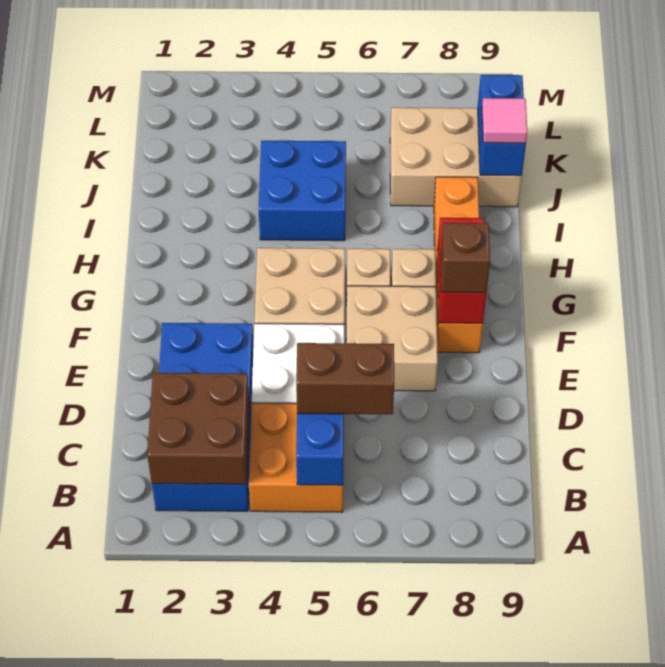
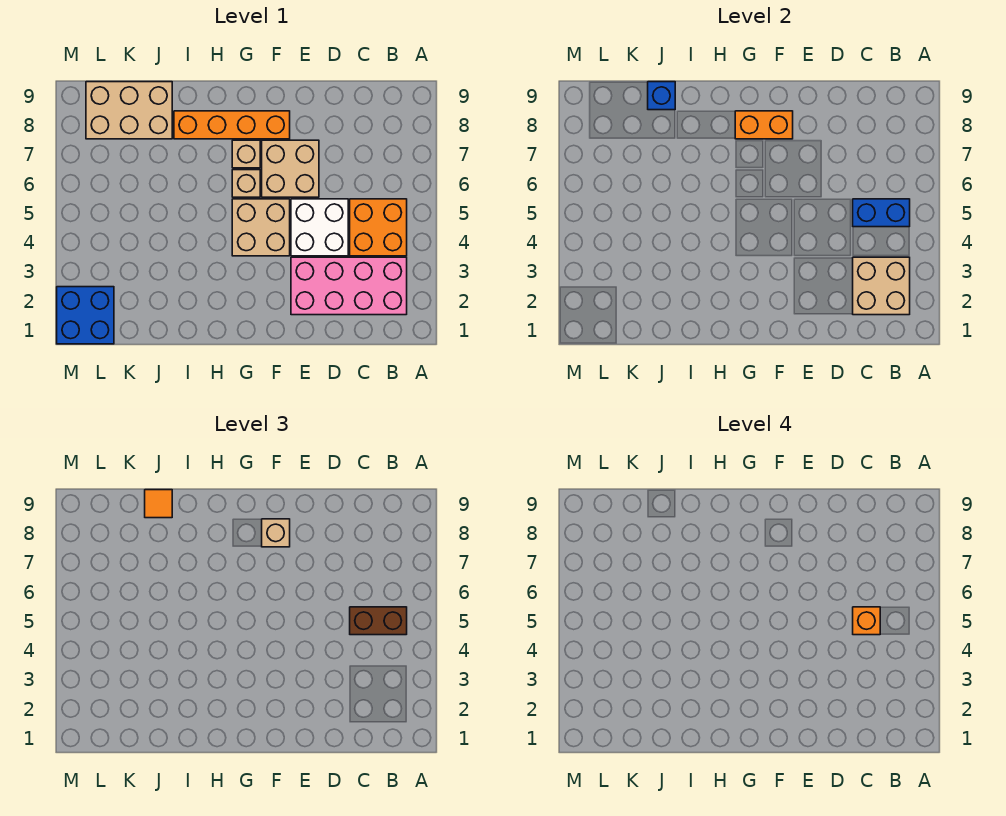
blue brick B2:E3 level 1 -> pink brick B2:E3 level 1
brown brick B2:C3 level 2 -> tan brick B2:C3 level 2
brown brick C5:C6 level 3 -> brown brick B5:C5 level 3
none -> orange brick C5 level 4
red brick F8:G8 level 2 -> orange brick F8:G8 level 2
brown brick F8 level 3 -> tan brick F8 level 3
blue brick I4:J5 level 1 -> blue brick L1:M2 level 1
tan brick J7:K9 level 1 -> tan brick J8:L9 level 1
blue brick J9:K9 level 2 -> blue brick J9 level 2
pink tile J9 level 3 -> orange tile J9 level 3

